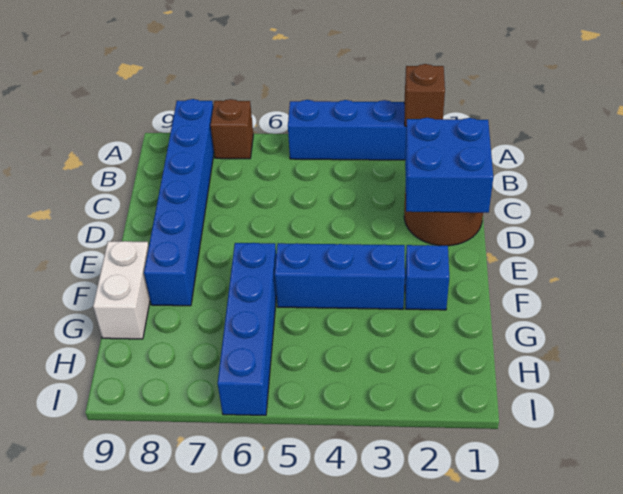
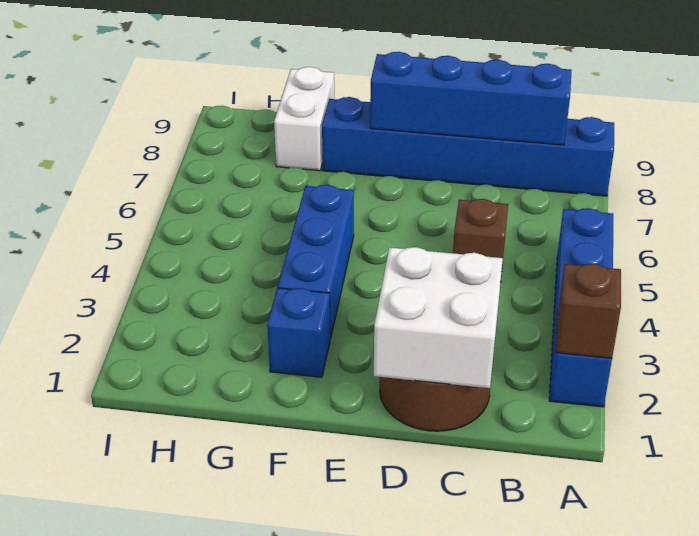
brown brick A7 level 1 -> brown brick C5 level 1
blue brick C1:D2 level 2 -> white brick C1:D2 level 2
blue brick F6:I6 level 1 -> blue brick B8:E8 level 2
white brick F9:G9 level 1 -> white brick G8:G9 level 1

